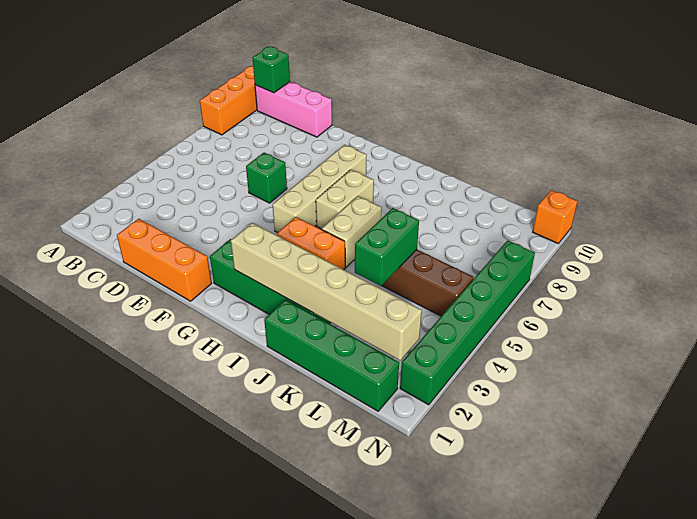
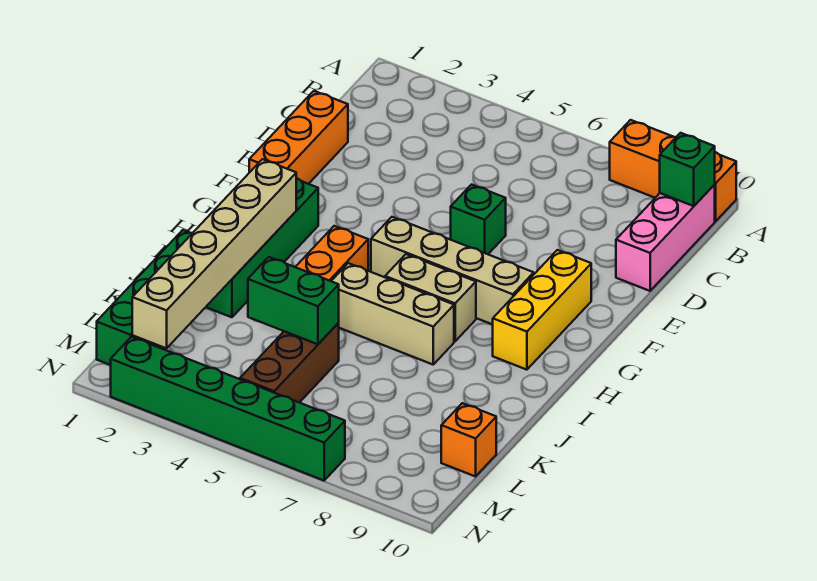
none -> yellow brick F9:H9 level 1
tan brick I5:I6 level 1 -> tan brick I5:I7 level 1
orange brick N10 level 1 -> orange brick L10 level 1

